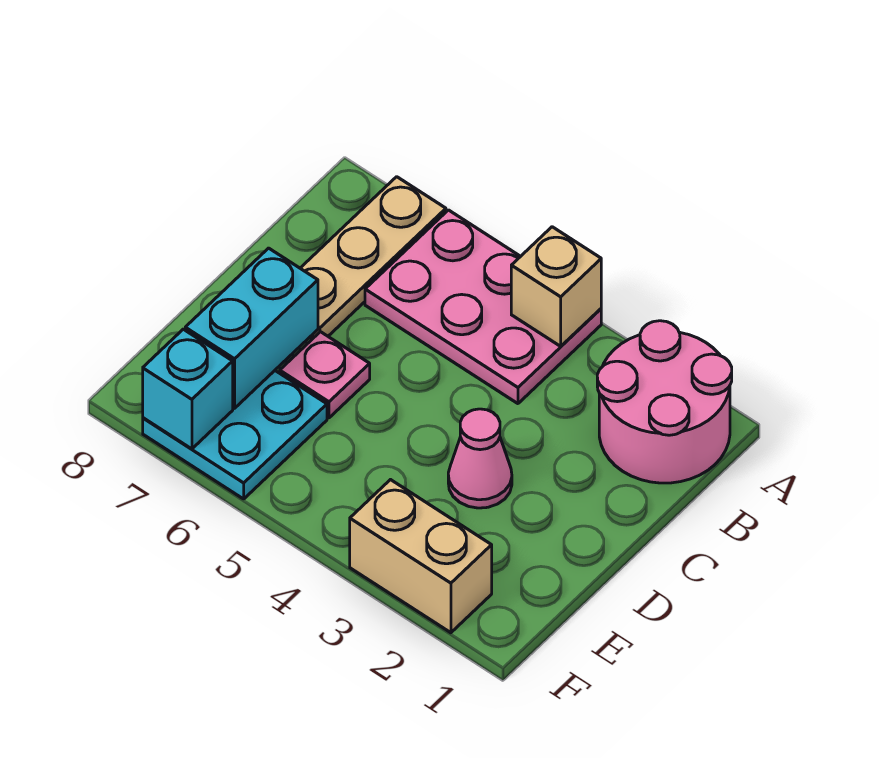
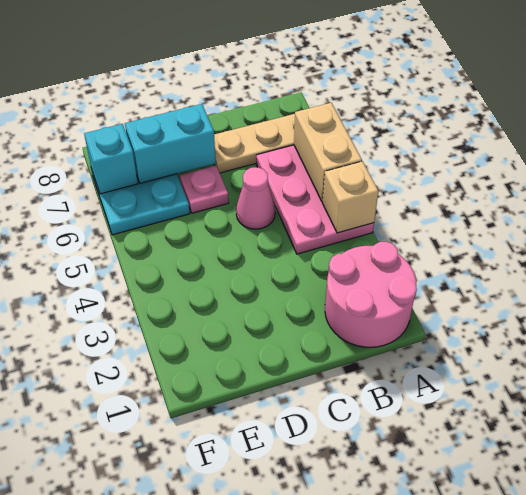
pink cone D3 level 1 -> pink cone C5 level 1
tan brick F2:F3 level 1 -> tan brick A5:A6 level 2

